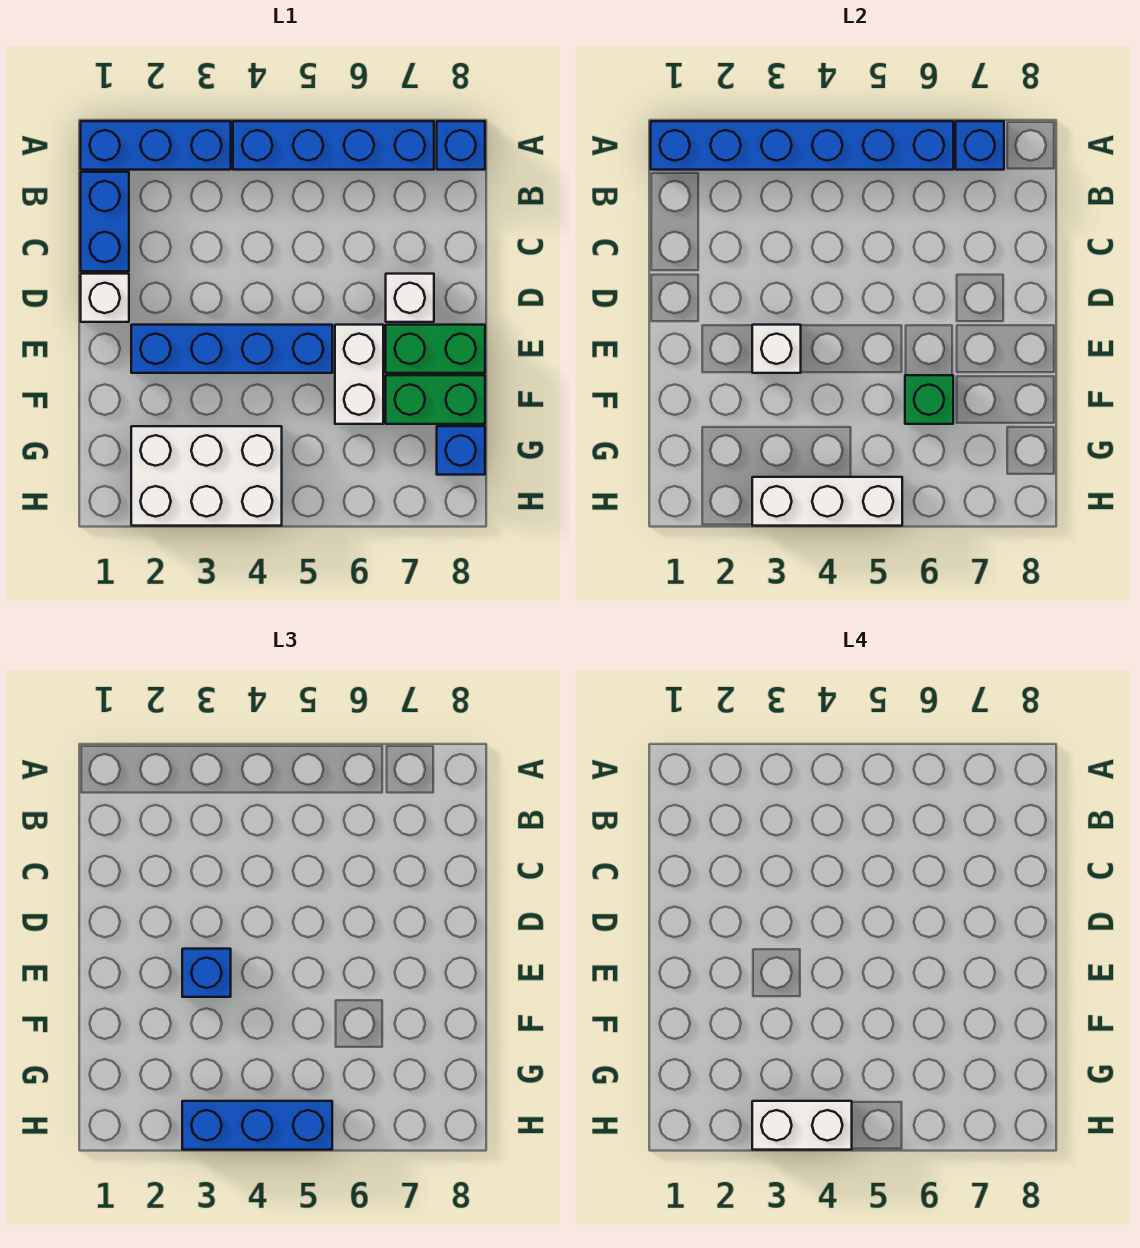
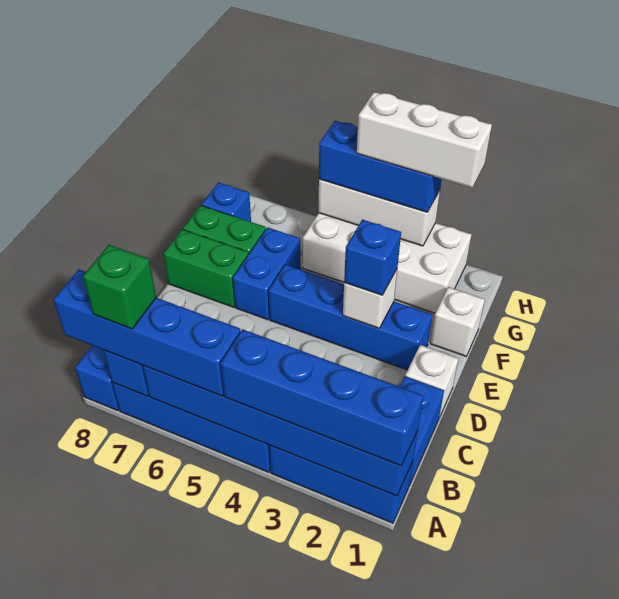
none -> blue brick A1:A4 level 3
none -> blue brick A5:A8 level 3
white brick D7 level 1 -> white brick F1 level 1
white brick E6:F6 level 1 -> blue brick E6:F6 level 1
green brick F6 level 2 -> green brick A7 level 4
white brick G2:H4 level 1 -> white brick G2:H5 level 1
white brick H3:H4 level 4 -> white brick H2:H4 level 4

